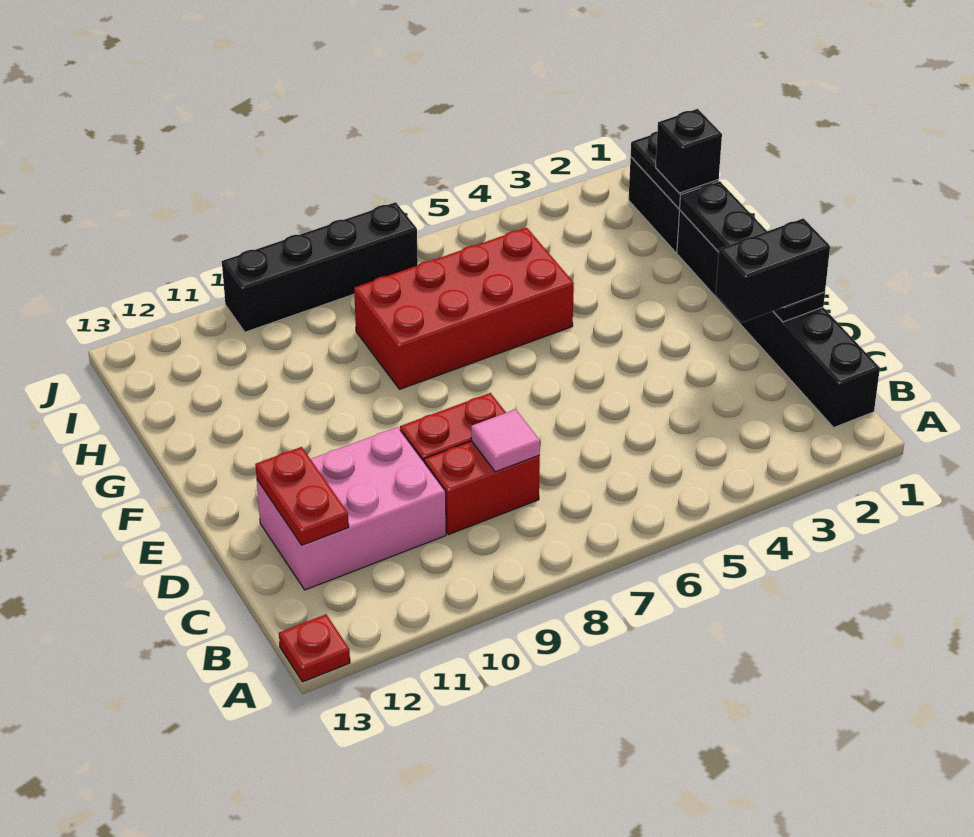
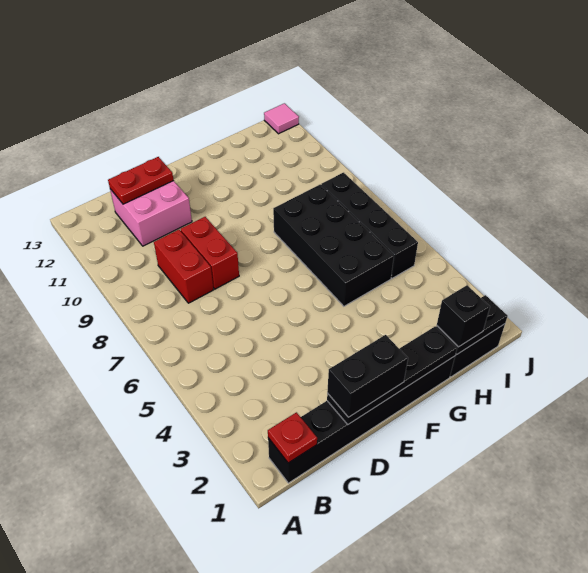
red plate A13 level 1 -> red plate B1 level 2
pink tile C8 level 2 -> pink tile J13 level 1
pink brick C10:D12 level 1 -> pink brick C11:D12 level 1
black brick D1:D2 level 3 -> black brick D1:E1 level 3
red brick G5:H8 level 1 -> black brick G5:H8 level 1
black brick J7:J10 level 1 -> black brick I5:I8 level 1

